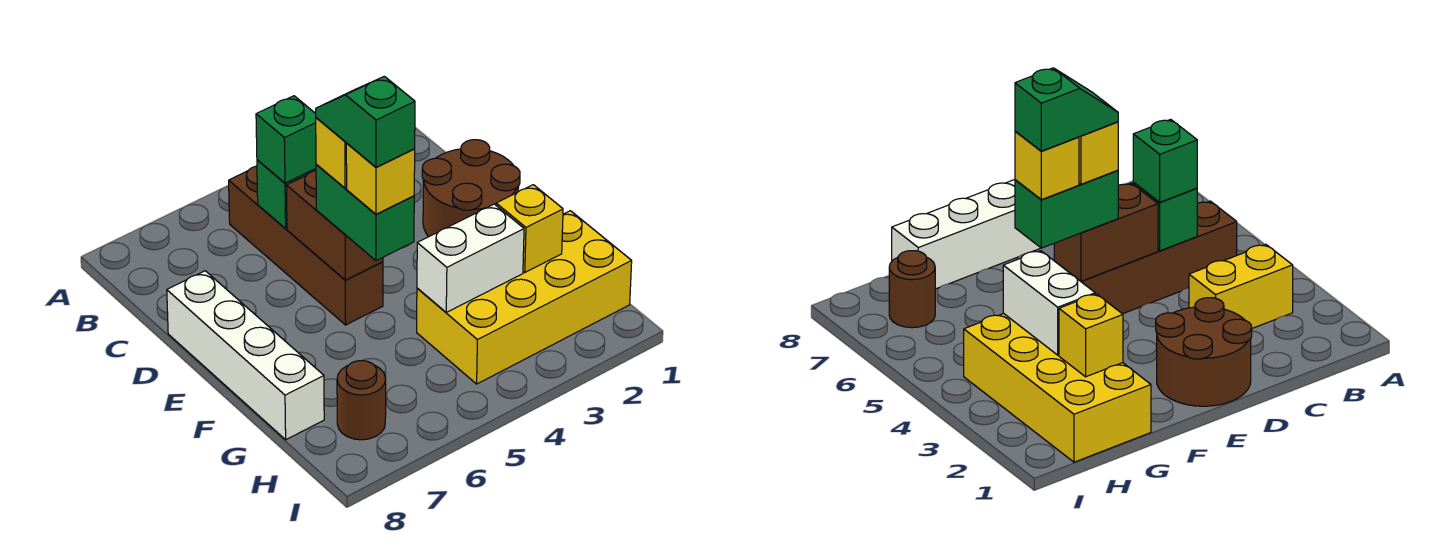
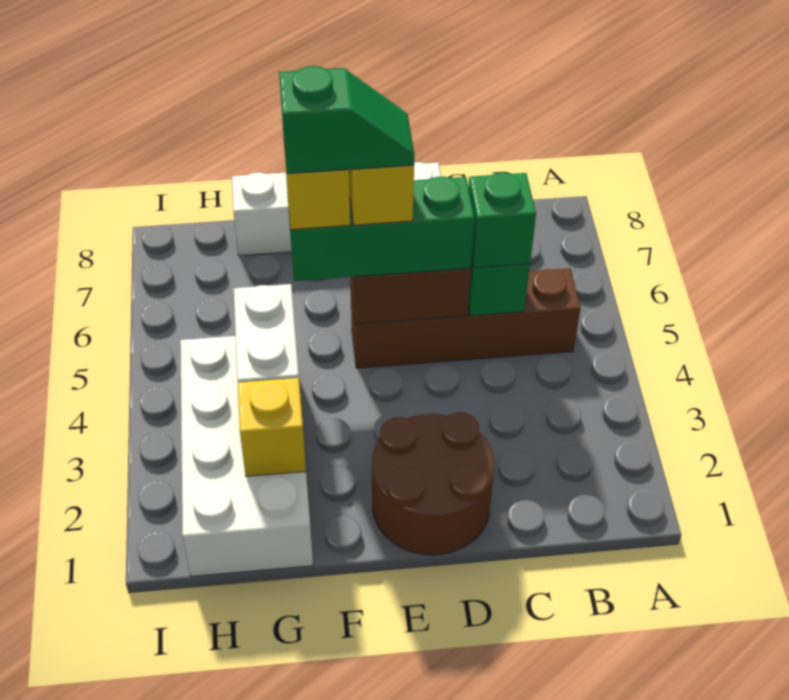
yellow brick B3:C3 level 1 -> none
green brick E5:F5 level 3 -> green brick D5:F5 level 3
yellow brick G1:H4 level 1 -> white brick G1:H4 level 1
brown round brick H7 level 1 -> none

